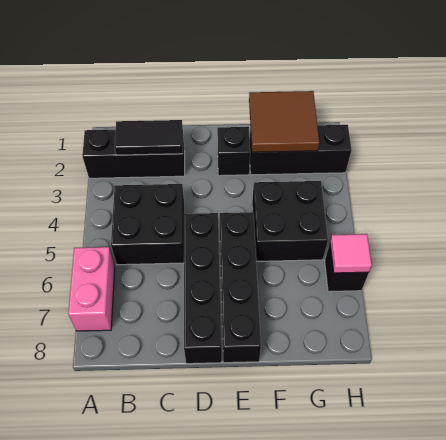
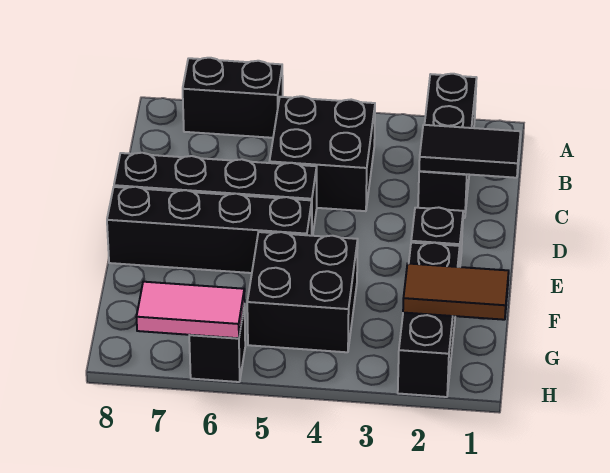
pink brick A6:A7 level 1 -> black brick A6:A7 level 1
black tile B2:C2 level 2 -> black tile C1:C2 level 2
brown tile F1:G2 level 2 -> brown tile G1:G2 level 2
pink tile H6 level 2 -> pink tile H6:H7 level 2

